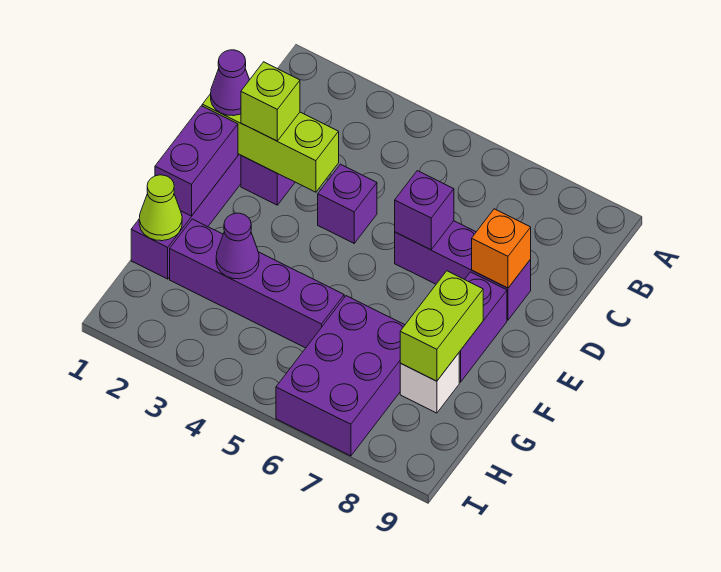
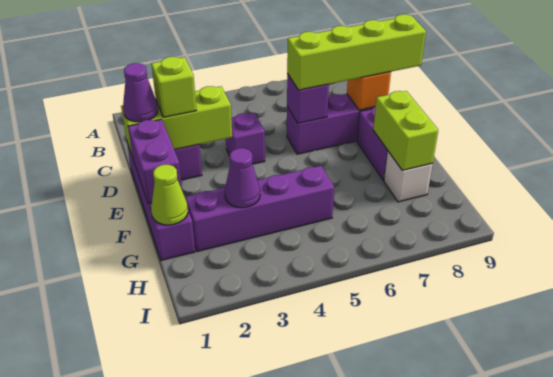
none -> lime brick D6:D9 level 3
purple brick G6:I7 level 1 -> none

